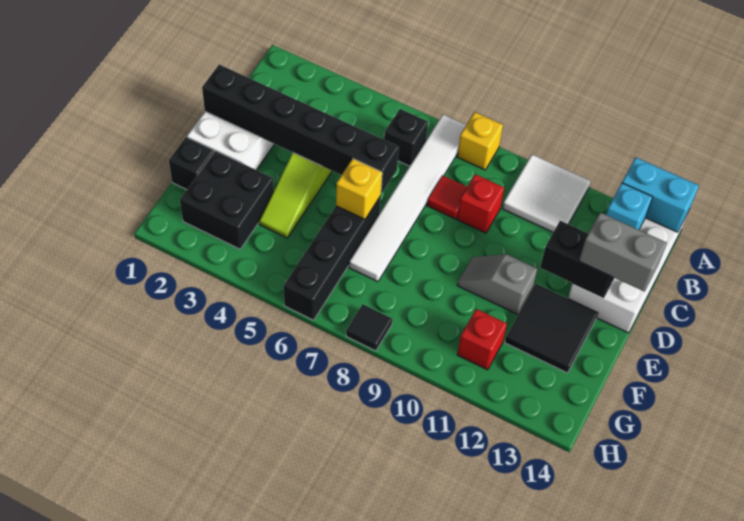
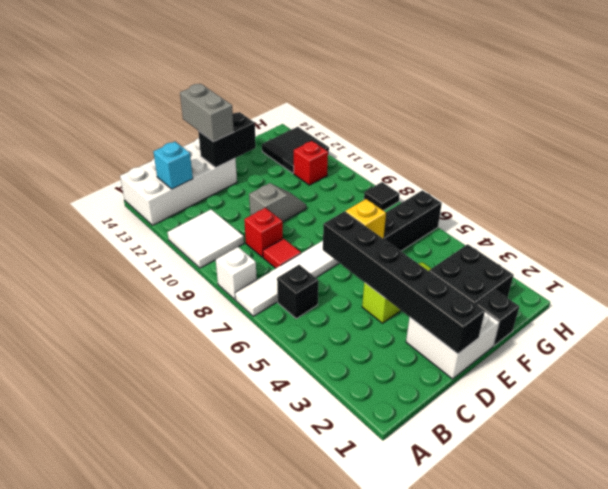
yellow brick A8 level 1 -> white brick A8 level 1
cyan brick A13:A14 level 2 -> none
black brick D12:D13 level 2 -> black brick D13:E13 level 2
grey slope E10:E11 level 1 top 11 -> grey slope D10:E10 level 1 top D
black tile E12:F13 level 1 -> black tile G12:H13 level 1

